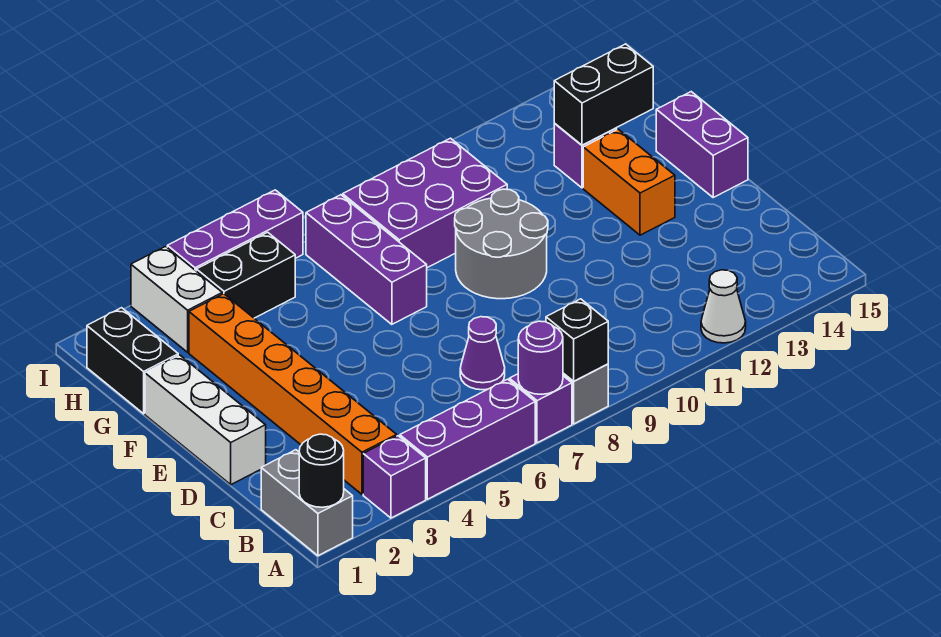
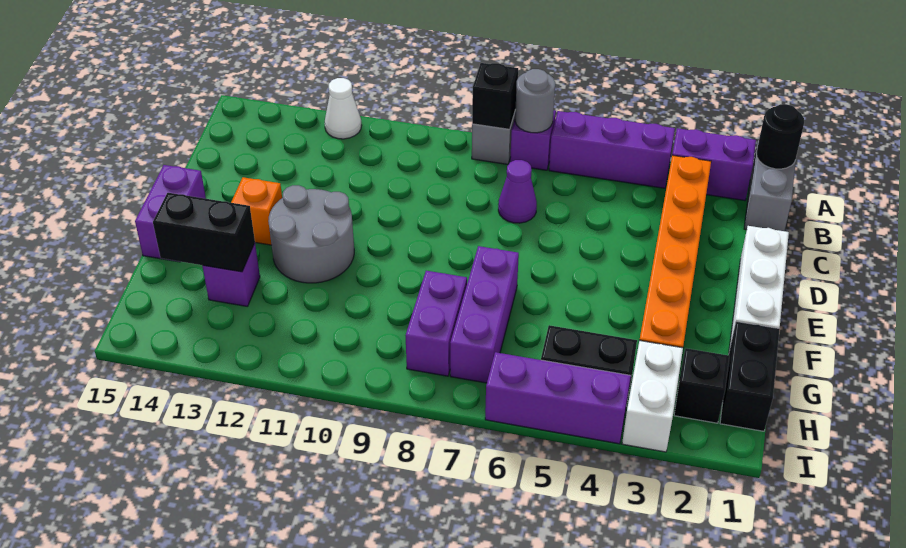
purple brick A3 level 1 -> purple brick A2:A3 level 1
purple round brick A7 level 2 -> grey round brick A7 level 2
grey round brick E9:F10 level 1 -> grey round brick E11:F12 level 1
orange brick E13:F13 level 1 -> orange brick E13 level 1
purple brick G8:H10 level 1 -> purple brick G8:H8 level 1
none -> black brick H2 level 1

